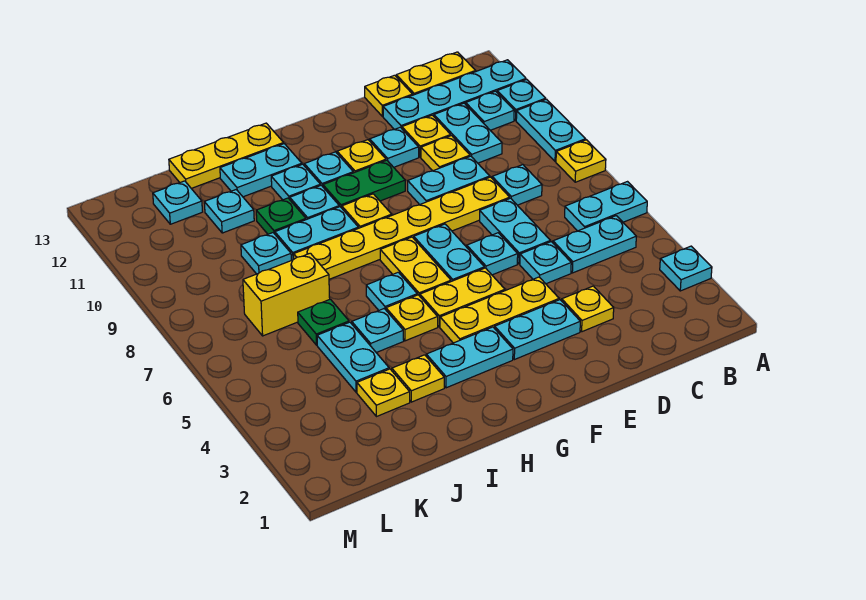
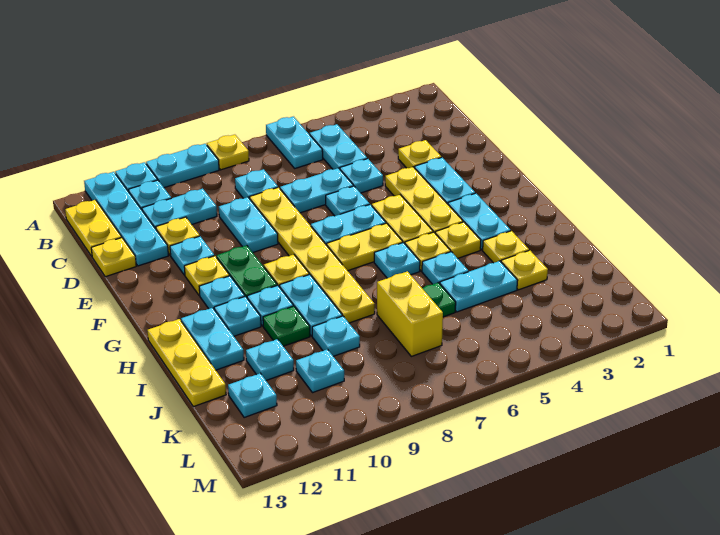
cyan plate A3 level 1 -> cyan plate K10 level 1
yellow plate D10 level 1 -> yellow plate H4 level 1

